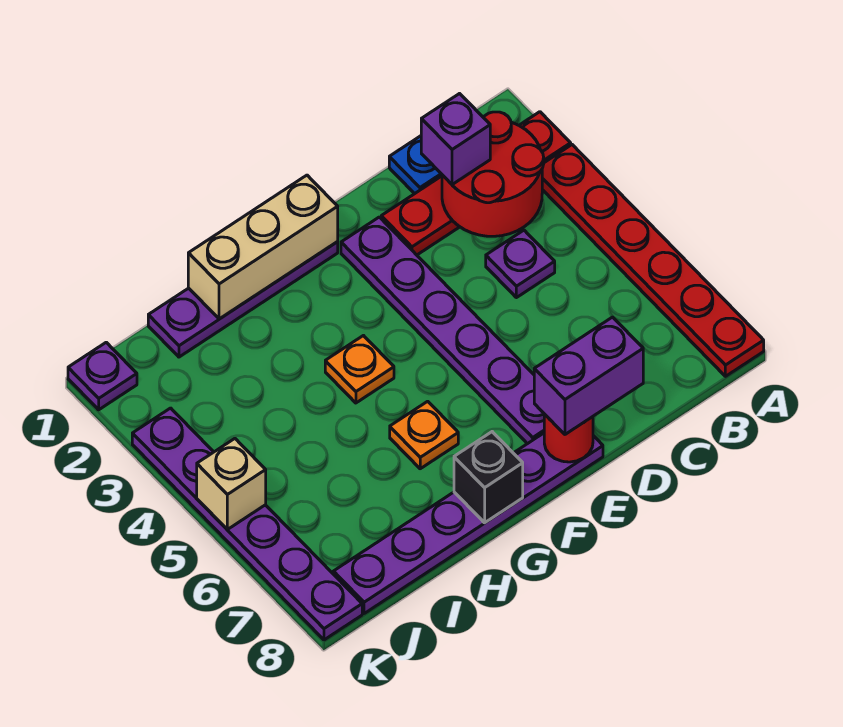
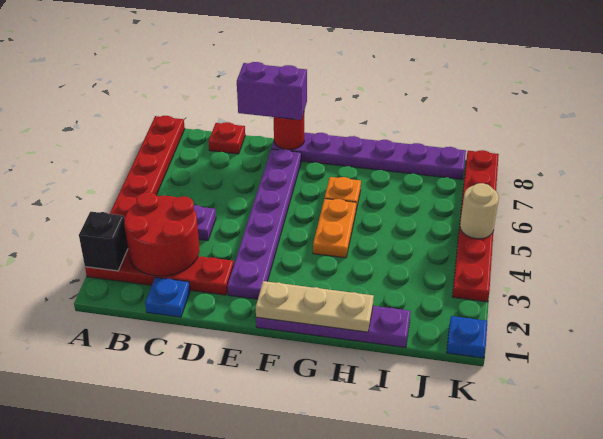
purple brick C2 level 3 -> none
none -> red plate C8 level 1
tan brick F1:H1 level 2 -> tan plate F1:H1 level 2
orange plate G4 level 1 -> orange plate G4:G5 level 1
black brick G8 level 2 -> black brick A2 level 2
purple plate K1 level 1 -> blue plate K1 level 1
purple plate K3:K8 level 1 -> red plate K3:K8 level 1
tan brick K5 level 2 -> tan round brick K5 level 2

